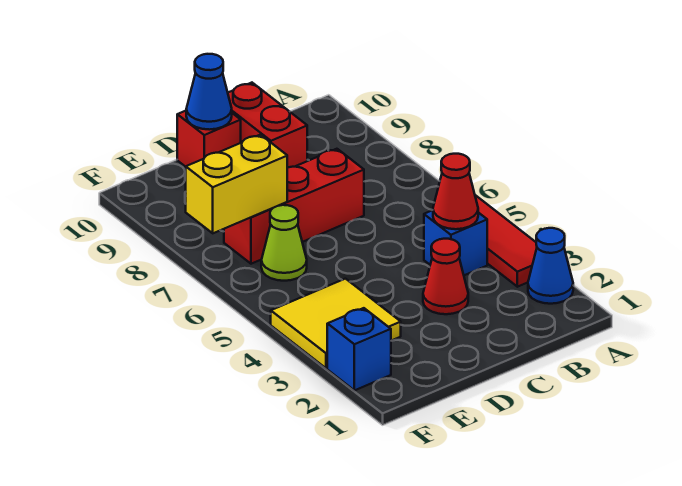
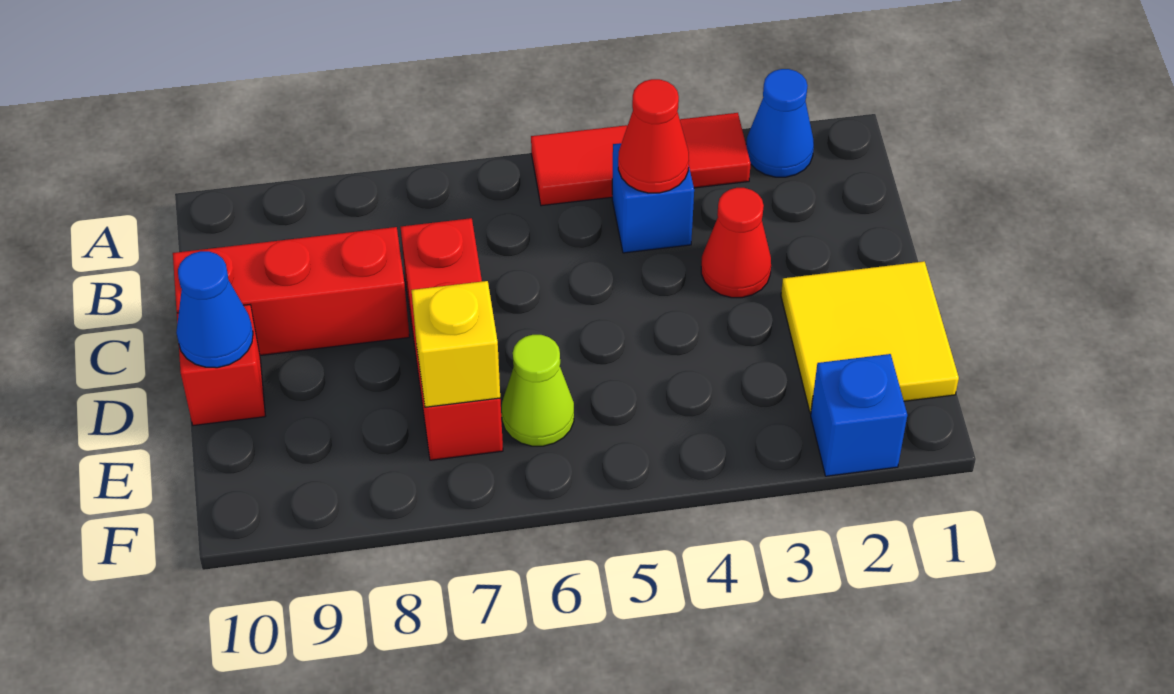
red brick C9:C10 level 1 -> red brick C8:C10 level 1
yellow tile E3:F4 level 1 -> yellow tile D1:E2 level 1
yellow brick E7:F7 level 2 -> yellow brick E7 level 2

